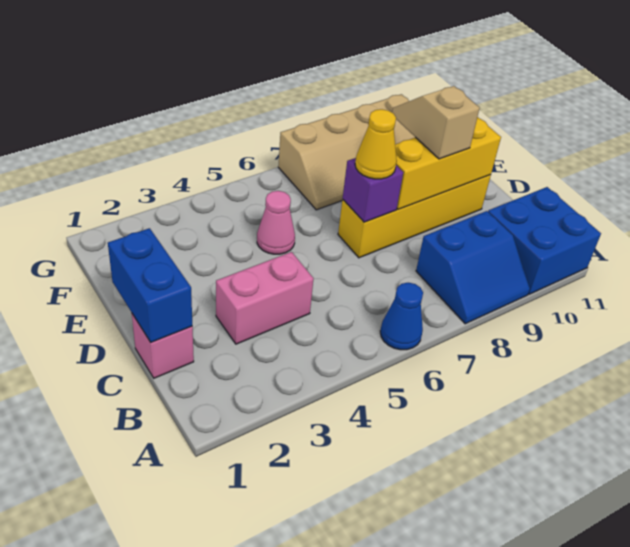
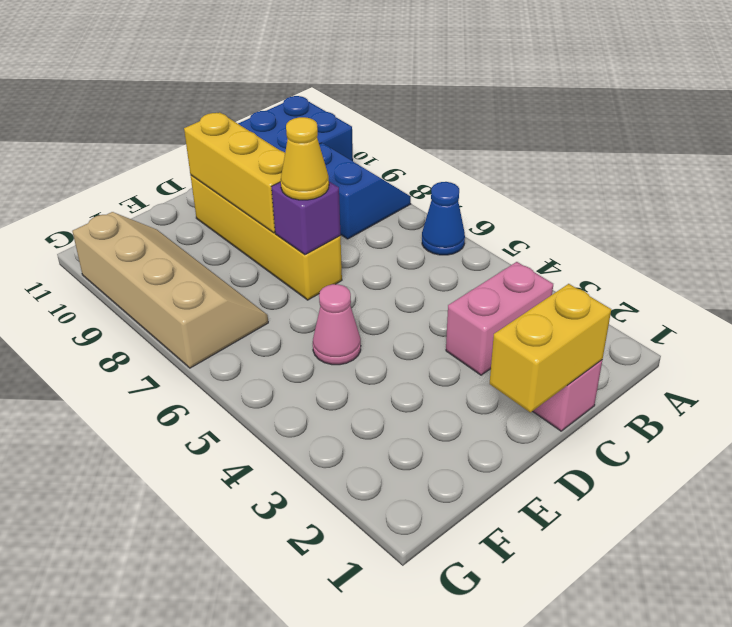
blue brick C1:D1 level 2 -> yellow brick C1:D1 level 2
pink brick C3:C4 level 1 -> pink brick B3:C3 level 1
tan slope D9:E9 level 3 top D -> none

